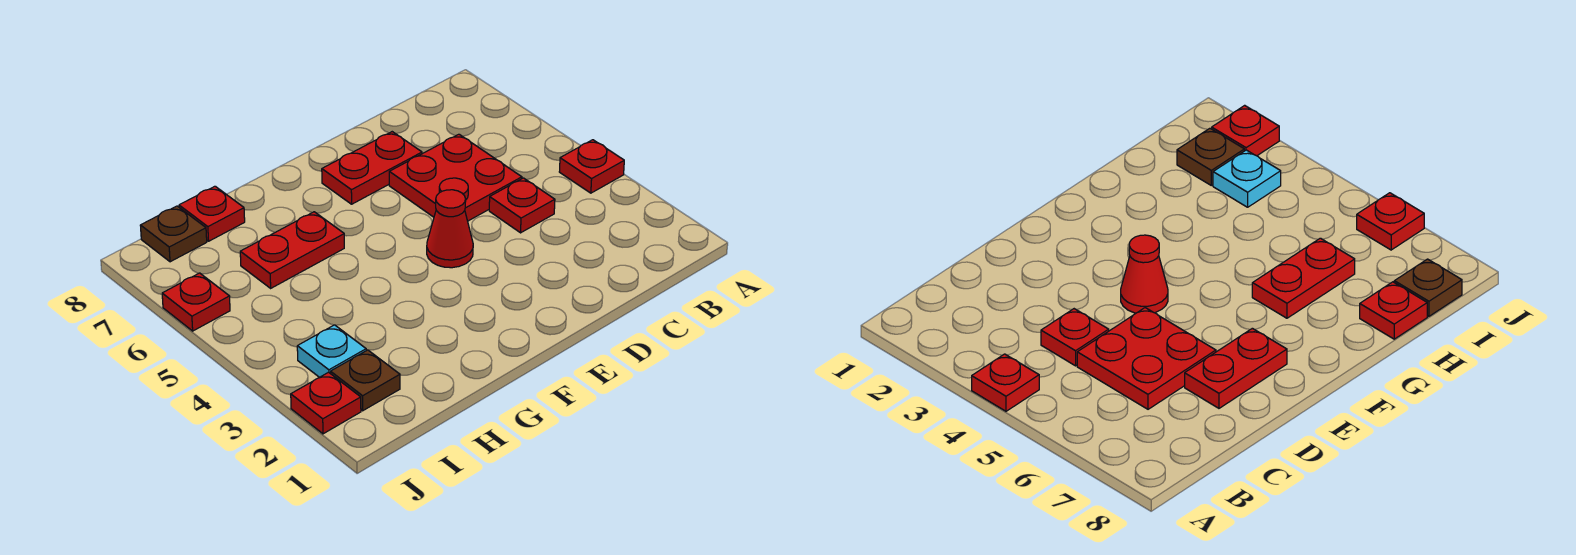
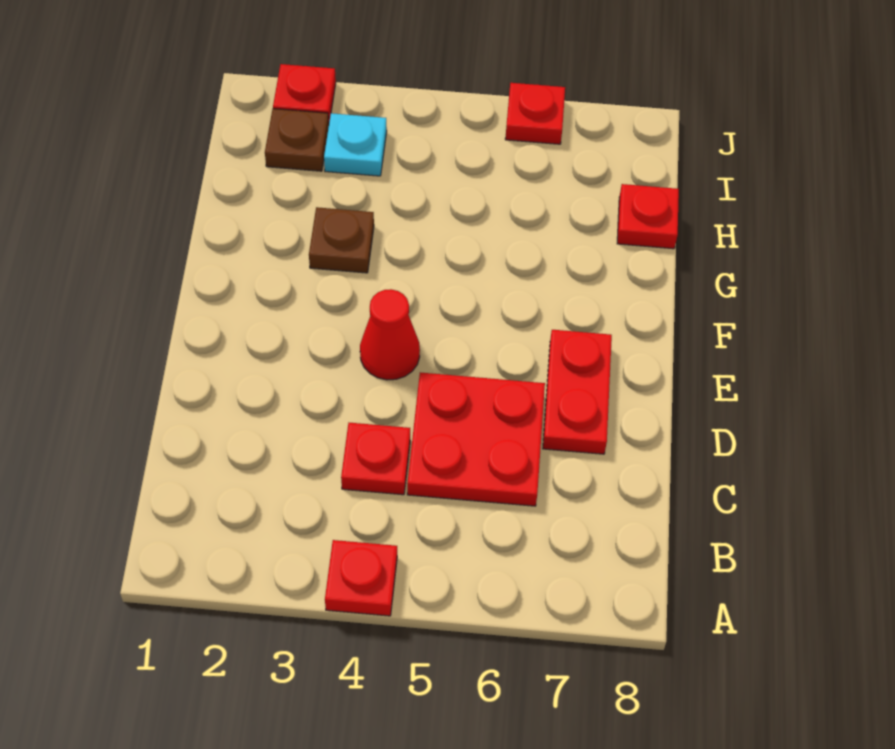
red plate G6:H6 level 1 -> none
brown plate I8 level 1 -> brown plate G3 level 1

